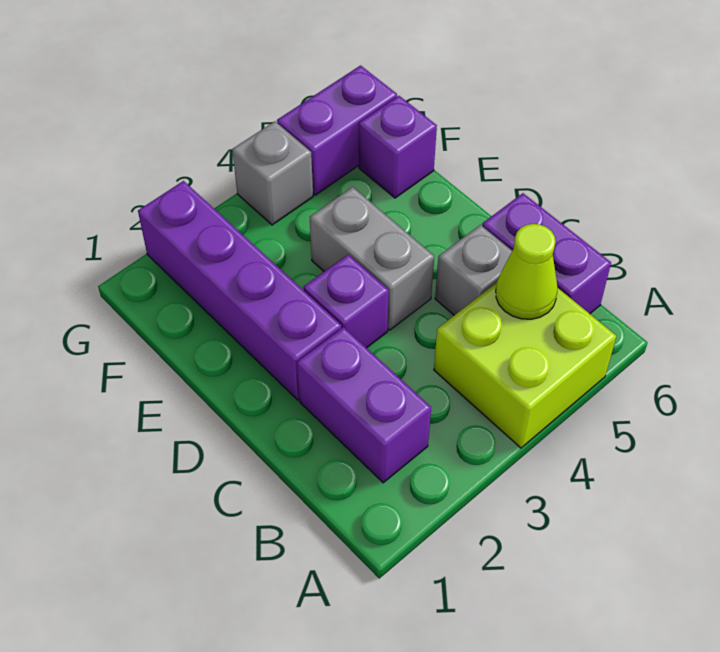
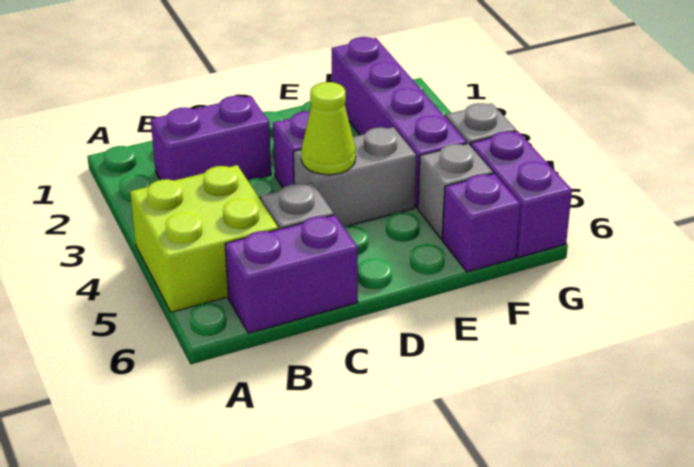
lime cone B5 level 2 -> lime cone D4 level 2
purple brick D2:G2 level 1 -> purple brick F1:F4 level 1
none -> grey brick F5 level 1

